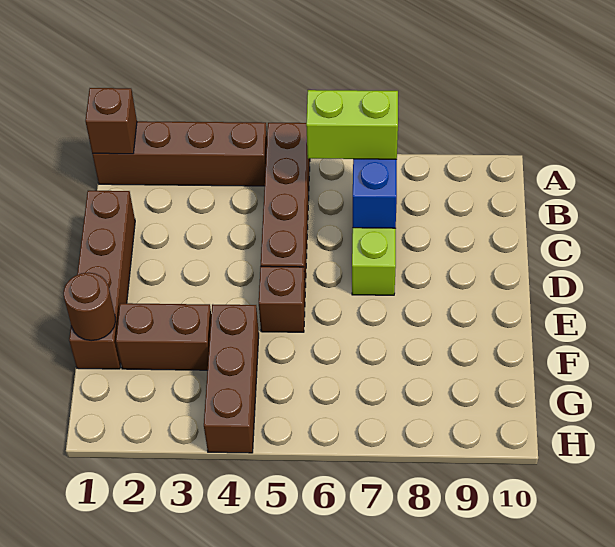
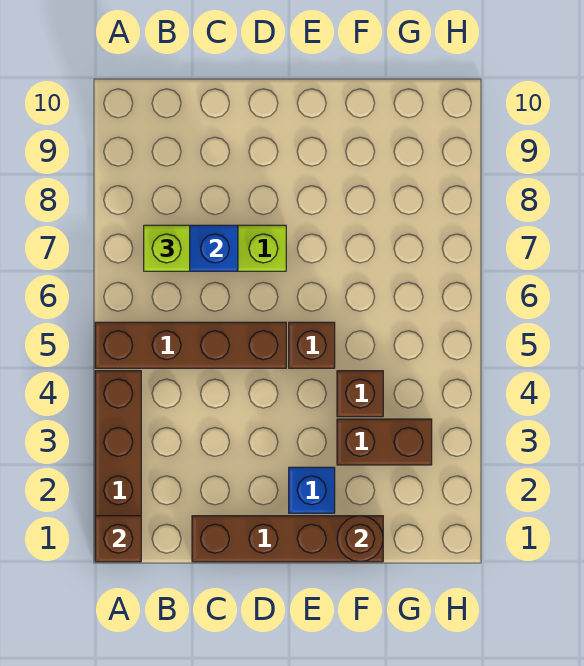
lime brick B6:B7 level 3 -> lime brick B7 level 3
none -> blue brick E2 level 1
brown brick F2:F3 level 1 -> brown brick F3:G3 level 1
brown brick F4:H4 level 1 -> brown brick F4 level 1

